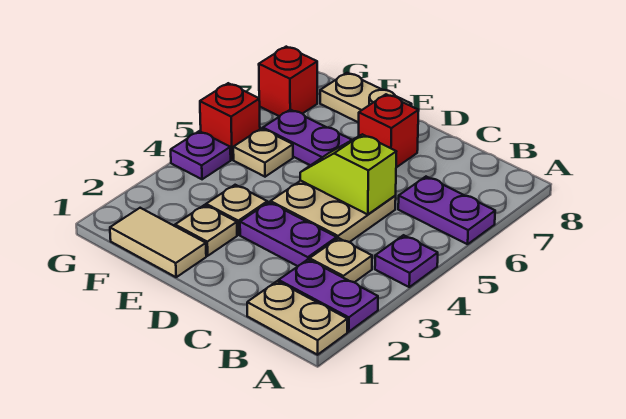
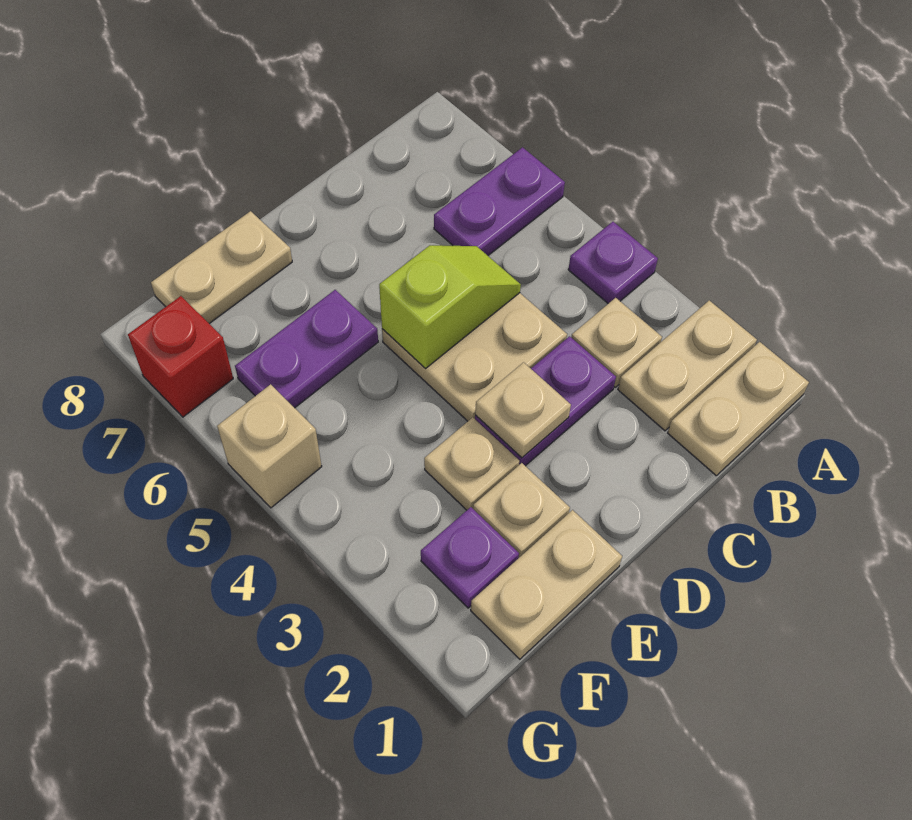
purple plate A2:B2 level 1 -> tan plate A2:B2 level 1
lime slope C5:D5 level 2 top C -> lime slope C5:D5 level 2 top D
red brick D7 level 1 -> none
tan tile E1:F1 level 1 -> tan plate E1:F1 level 1
tan plate F5 level 1 -> tan plate D3 level 2
purple plate G4 level 1 -> purple plate F2 level 1
red brick G5 level 1 -> tan brick G5 level 1

